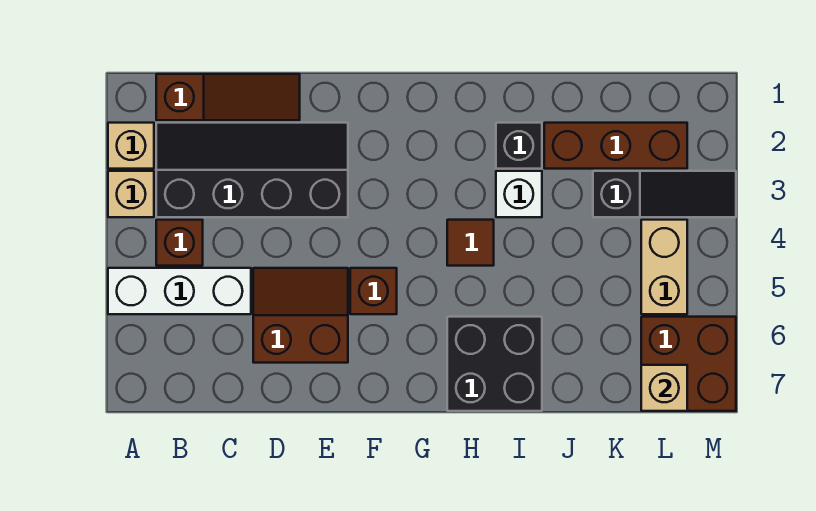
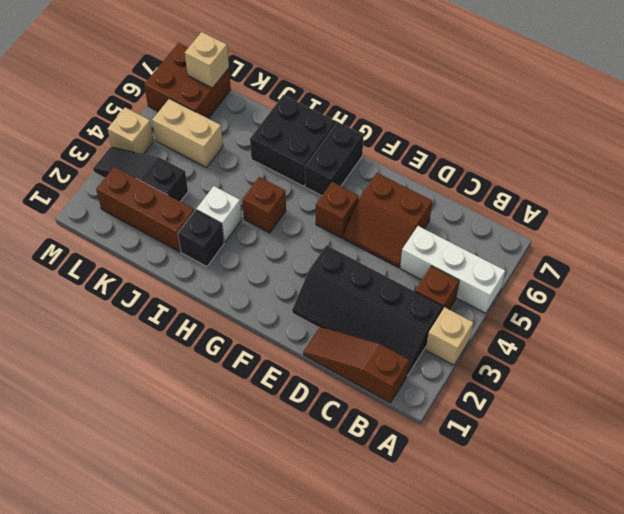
tan brick A2 level 1 -> tan brick M4 level 1
none -> black brick G6:G7 level 1
brown tile H4 level 1 -> brown brick H4 level 1
tan brick L4:L5 level 1 -> tan brick K5:L5 level 1

